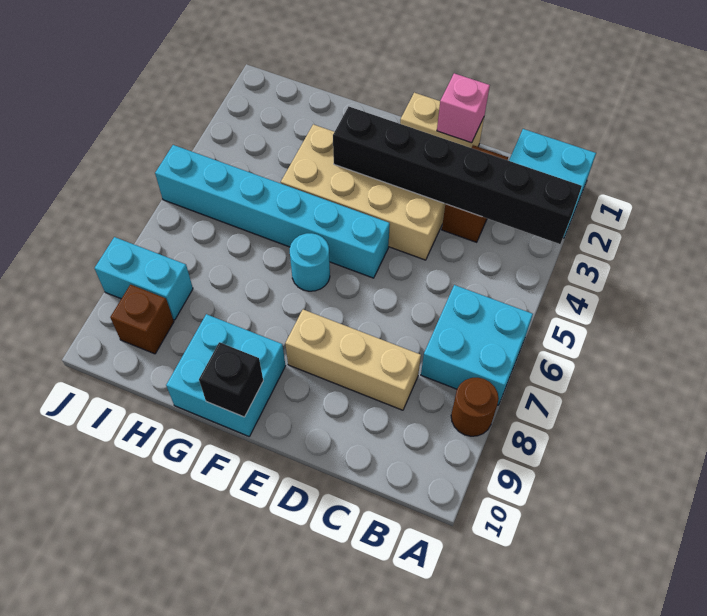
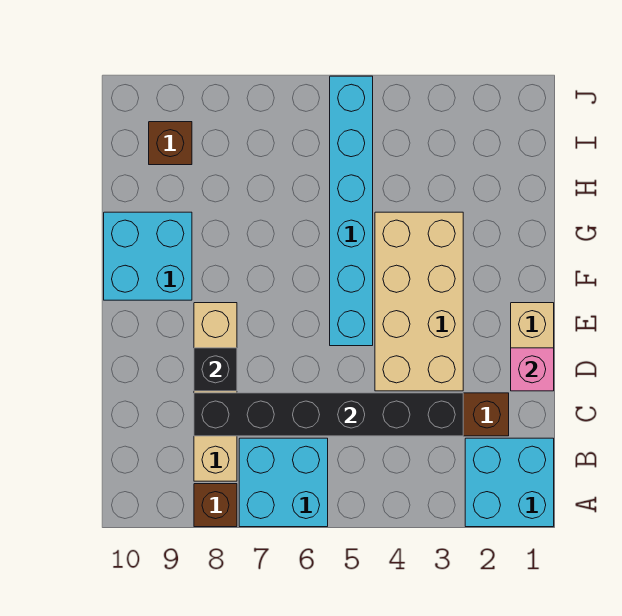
black brick A3:F3 level 2 -> black brick C3:C8 level 2
brown round brick A8 level 1 -> brown brick A8 level 1
tan brick C8:E8 level 1 -> tan brick B8:E8 level 1
cyan round brick F6 level 1 -> none
black brick F10 level 2 -> black brick D8 level 2
cyan brick I8:J8 level 1 -> none

